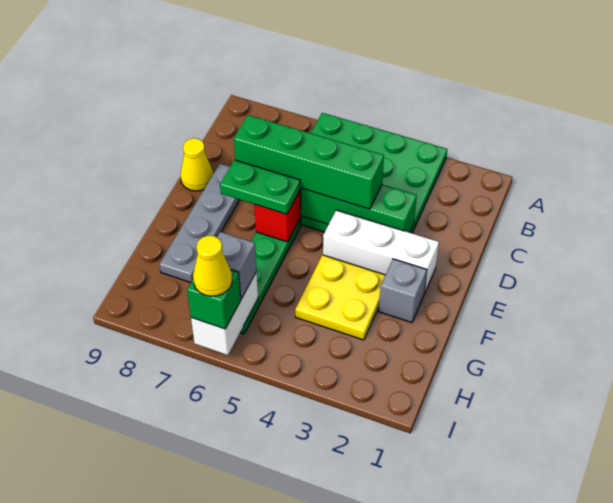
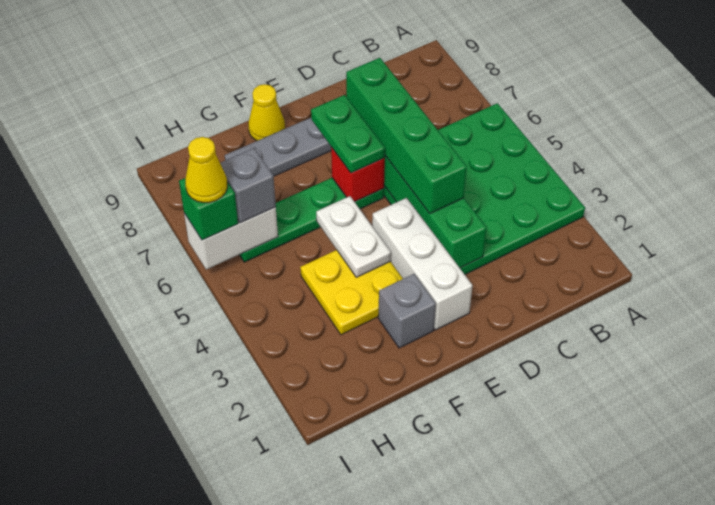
yellow cone D9 level 1 -> yellow cone F9 level 1
none -> white plate F4:F5 level 2

